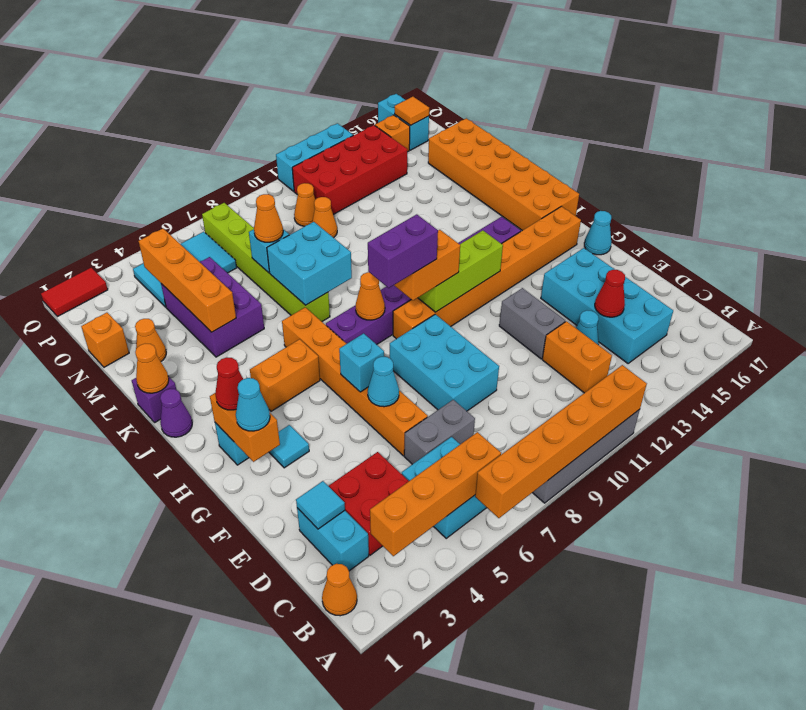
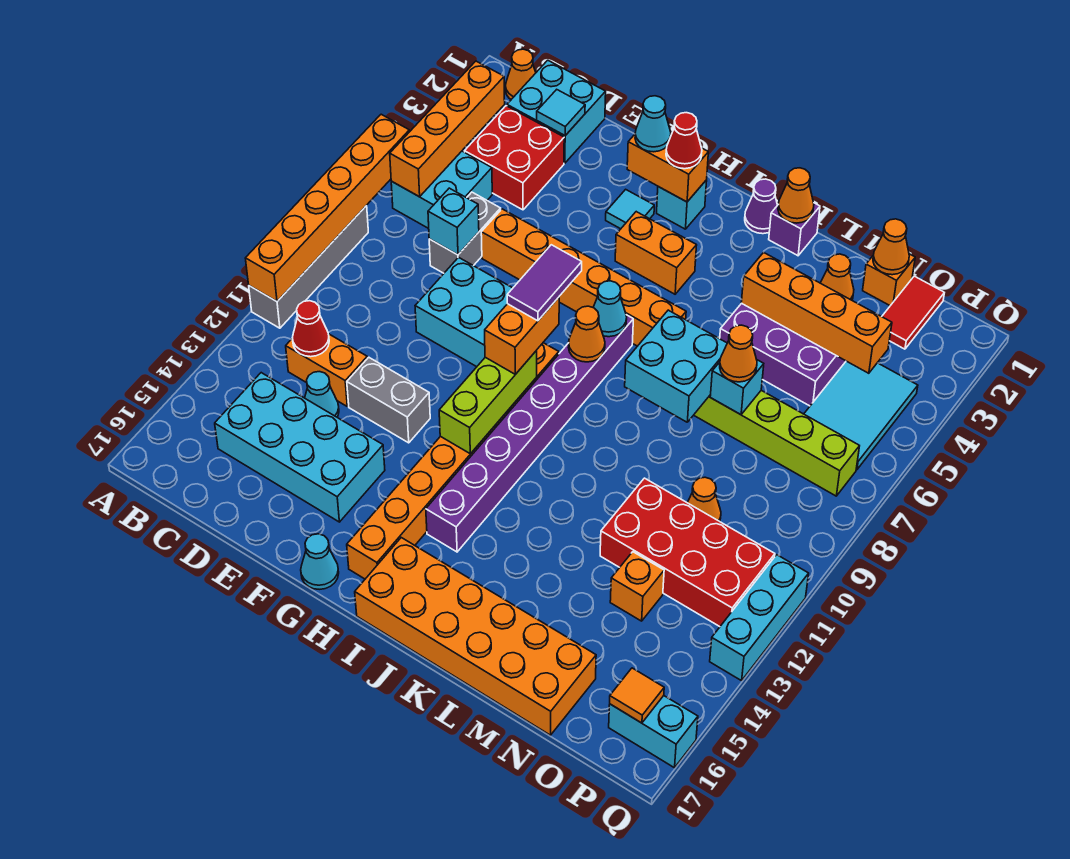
cyan brick C2:D2 level 1 -> cyan brick C1:D2 level 1
red cone D14 level 2 -> red cone C12 level 2
cyan cone F6 level 2 -> cyan cone I7 level 2
cyan brick G6 level 2 -> cyan brick D7 level 2
purple brick H8:H9 level 4 -> purple tile H8:H9 level 4
orange brick I4:I5 level 1 -> orange brick H4:I4 level 1
orange cone O10 level 1 -> orange cone N1 level 2
red brick O11:P14 level 1 -> red brick M11:P12 level 1
orange brick P15 level 1 -> orange brick N13 level 1
red tile Q1:Q2 level 1 -> red tile O1:O2 level 1

